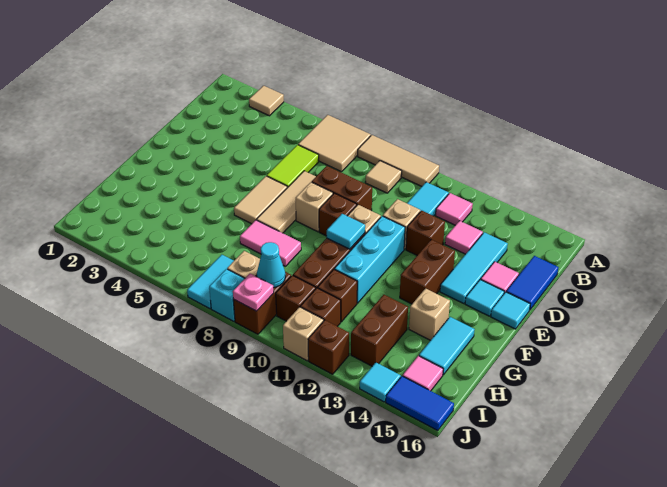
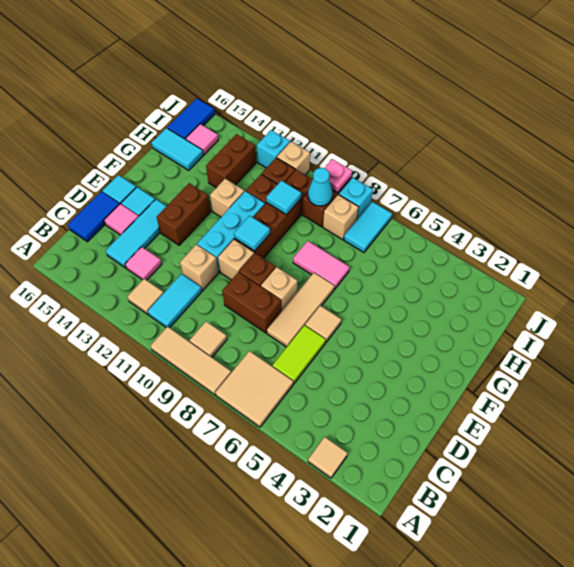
pink tile B12 level 1 -> tan tile B12 level 1
brown brick D12 level 1 -> none
tan tile E6:F6 level 1 -> tan tile E6 level 1
tan brick G14 level 1 -> tan brick G12 level 1
cyan tile G15:H15 level 1 -> cyan tile H15:H16 level 1
brown brick J12 level 1 -> cyan brick J12 level 1
cyan tile J14 level 1 -> cyan tile H10 level 2
blue tile J15:J16 level 1 -> blue tile I16:J16 level 1

